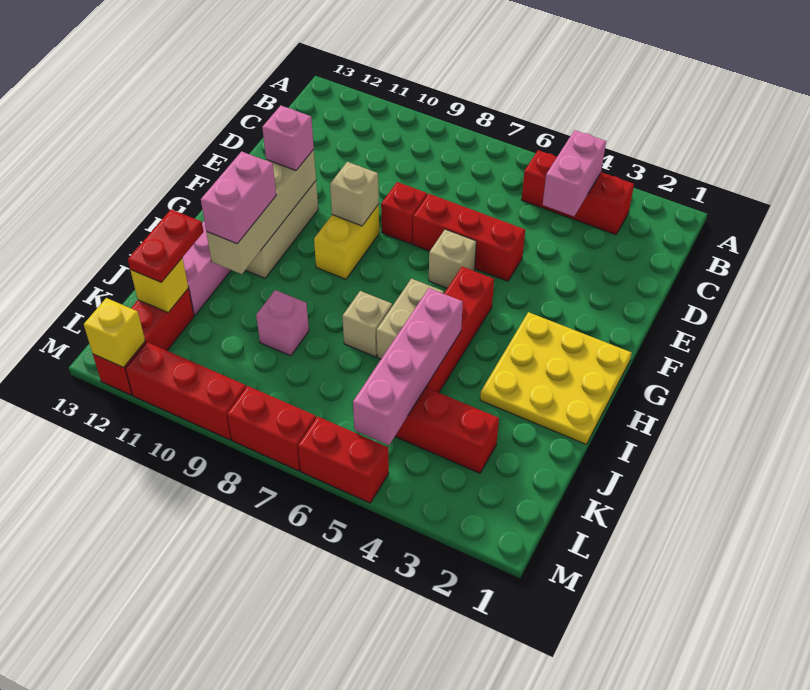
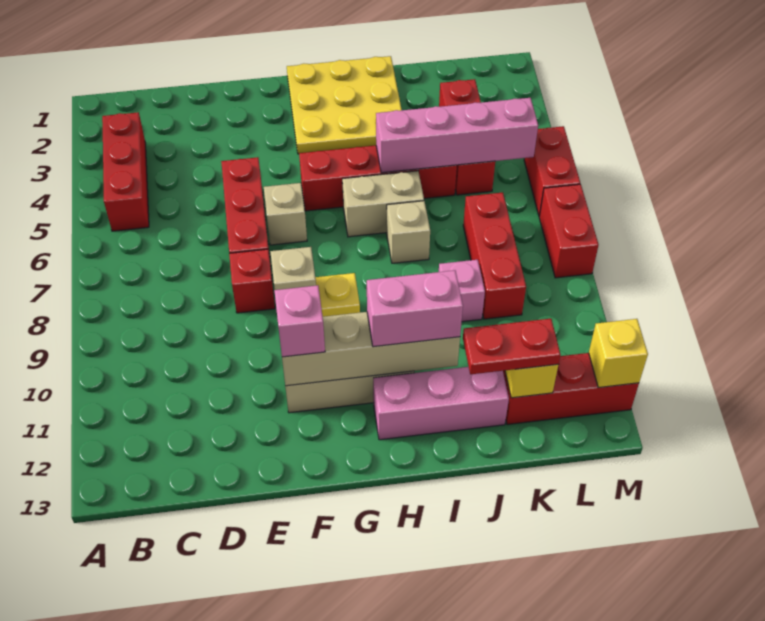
pink brick B4:C4 level 2 -> none
red brick M9:M11 level 1 -> red brick K7:K9 level 1

